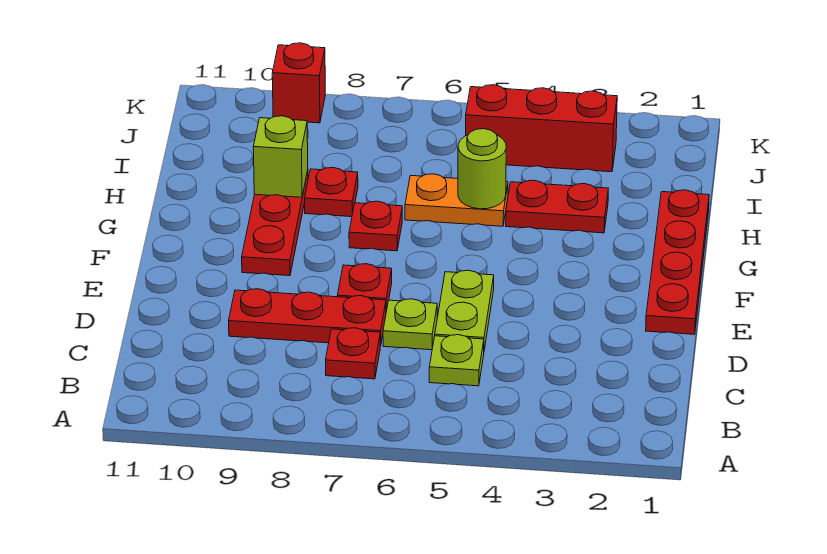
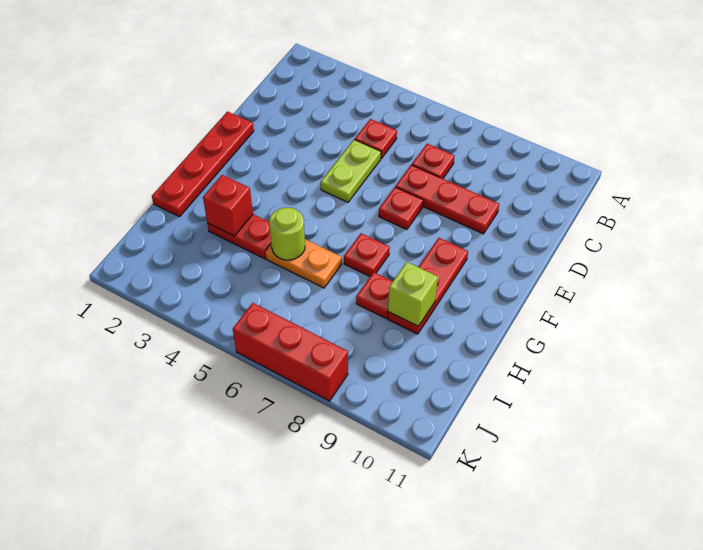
lime plate C5 level 1 -> red plate C5 level 1
lime plate D6 level 1 -> none
red brick J3:J5 level 1 -> red brick K6:K8 level 1
red brick K9 level 1 -> red brick H3 level 2

